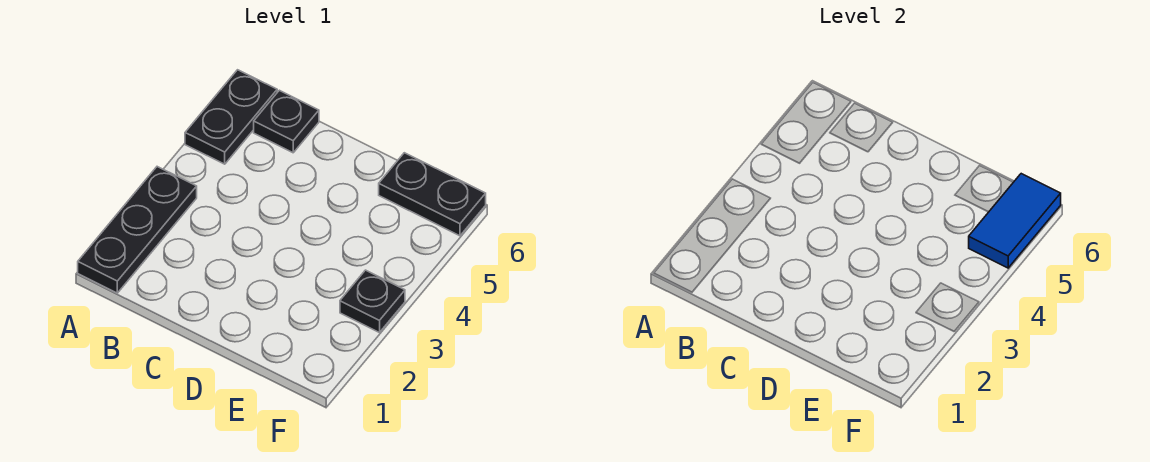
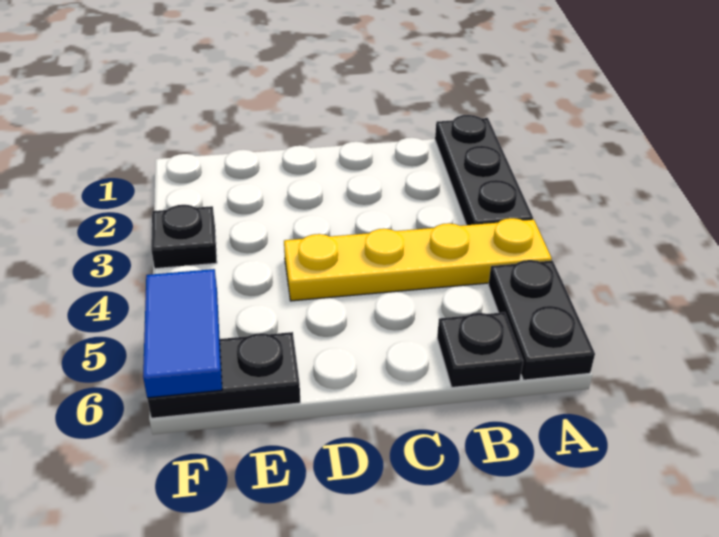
none -> yellow plate A4:D4 level 1

